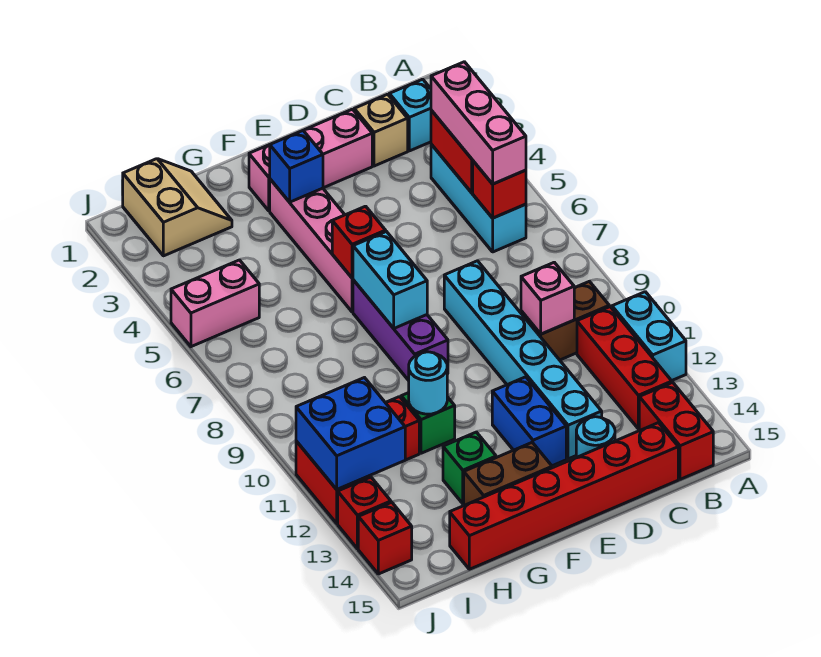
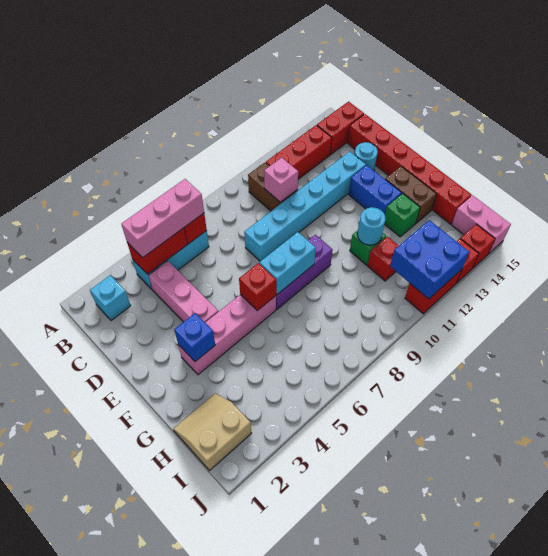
cyan brick A11:A12 level 1 -> none
tan brick C2 level 1 -> none
pink brick D2:F2 level 1 -> pink brick C4:E4 level 1
blue brick E12:E13 level 1 -> blue brick E13:F13 level 1
pink brick I5:J5 level 1 -> pink brick I15:J15 level 1

